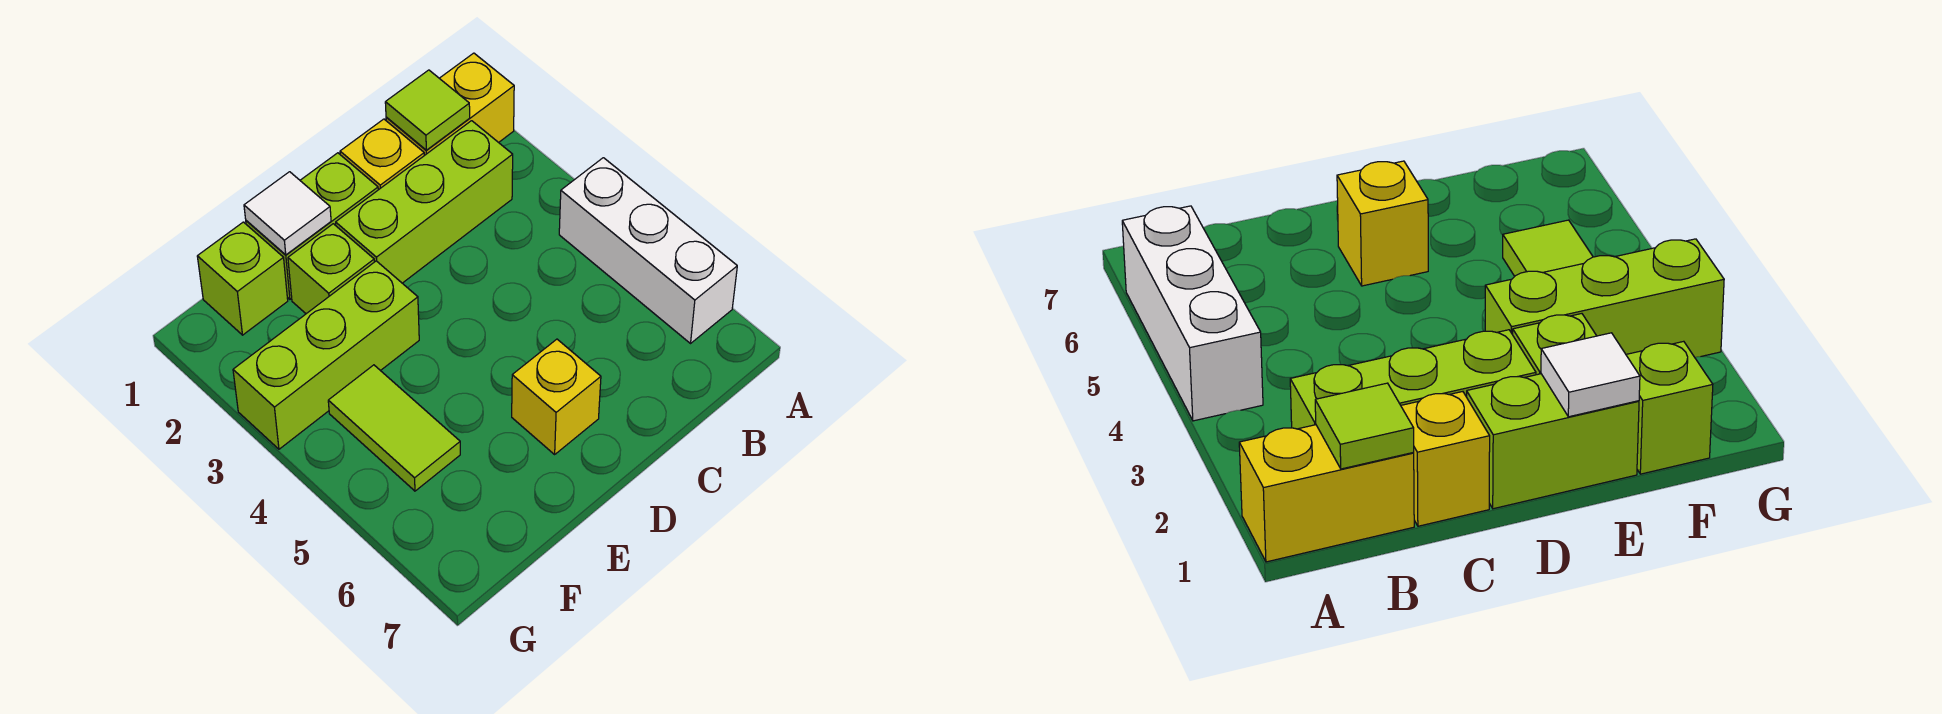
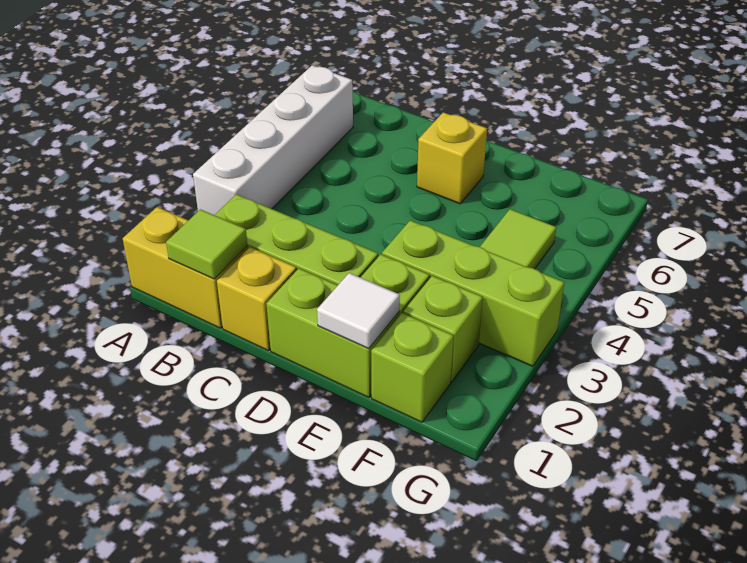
white brick A4:A6 level 1 -> white brick A3:A6 level 1
none -> lime brick F2 level 1

